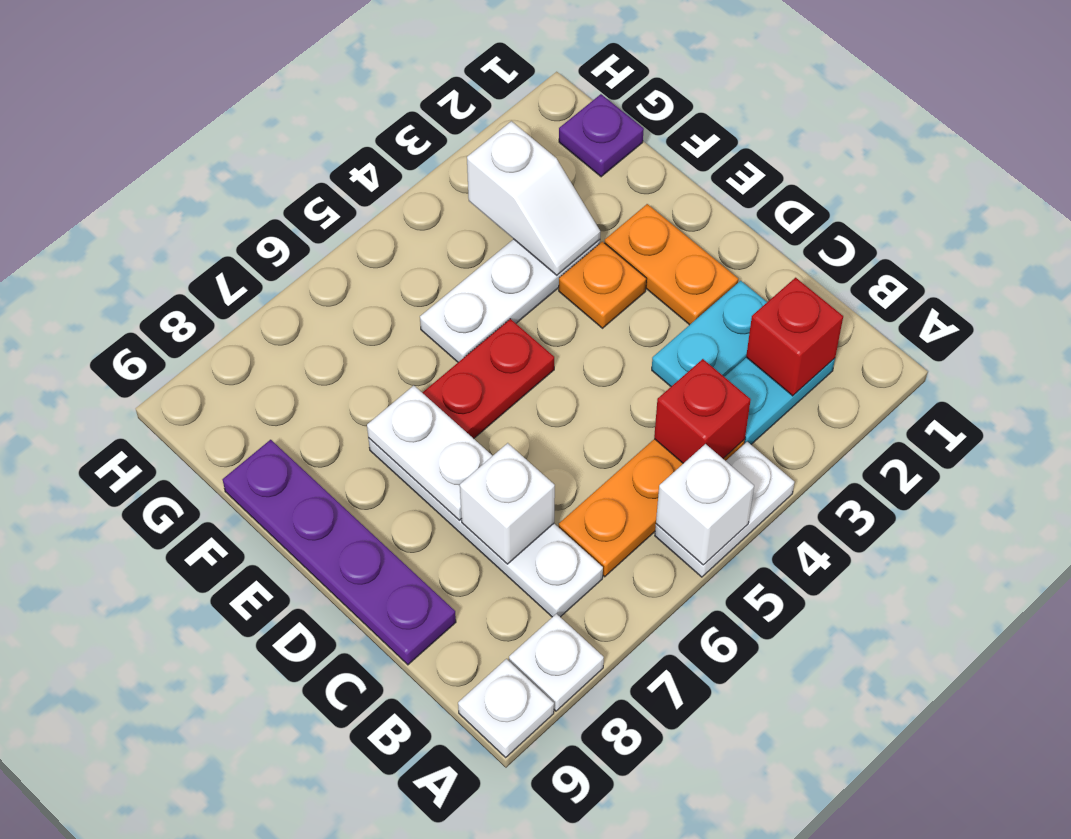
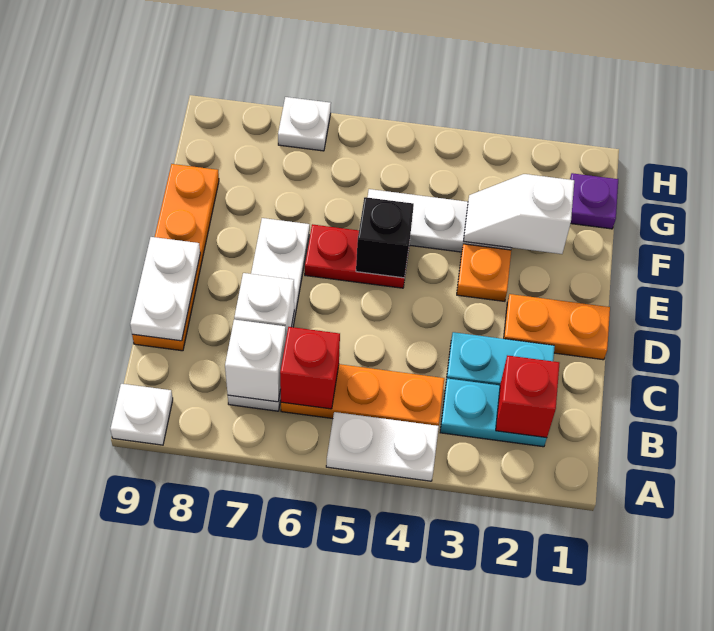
white brick A5 level 2 -> white brick B7 level 2
white plate A8 level 1 -> white plate H7 level 1
red brick B4 level 2 -> red brick B6 level 2
purple plate C9:F9 level 1 -> orange plate C9:F9 level 1
orange plate D2:E2 level 1 -> orange plate D1:D2 level 1
white plate D7:E7 level 2 -> white plate C9:D9 level 2
none -> black brick E5 level 2
white slope F3:G3 level 2 top G -> white slope F2:F3 level 2 top 2

